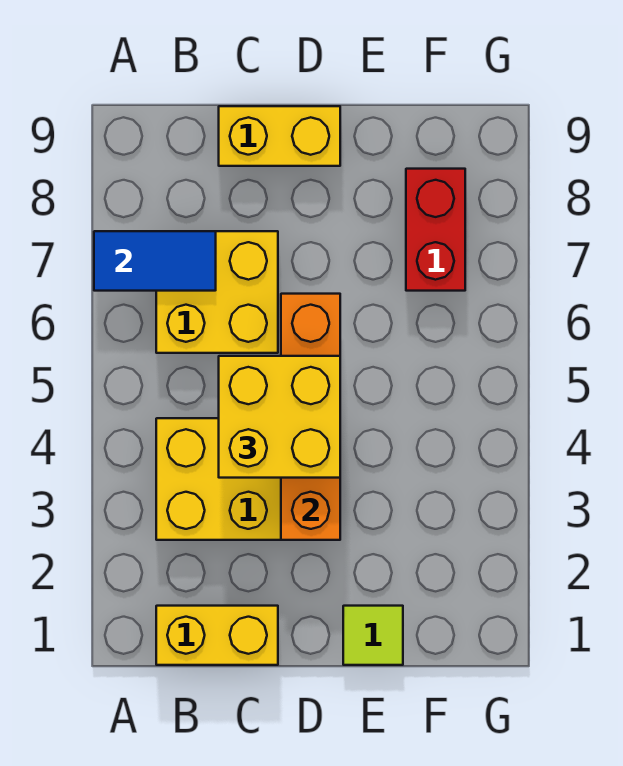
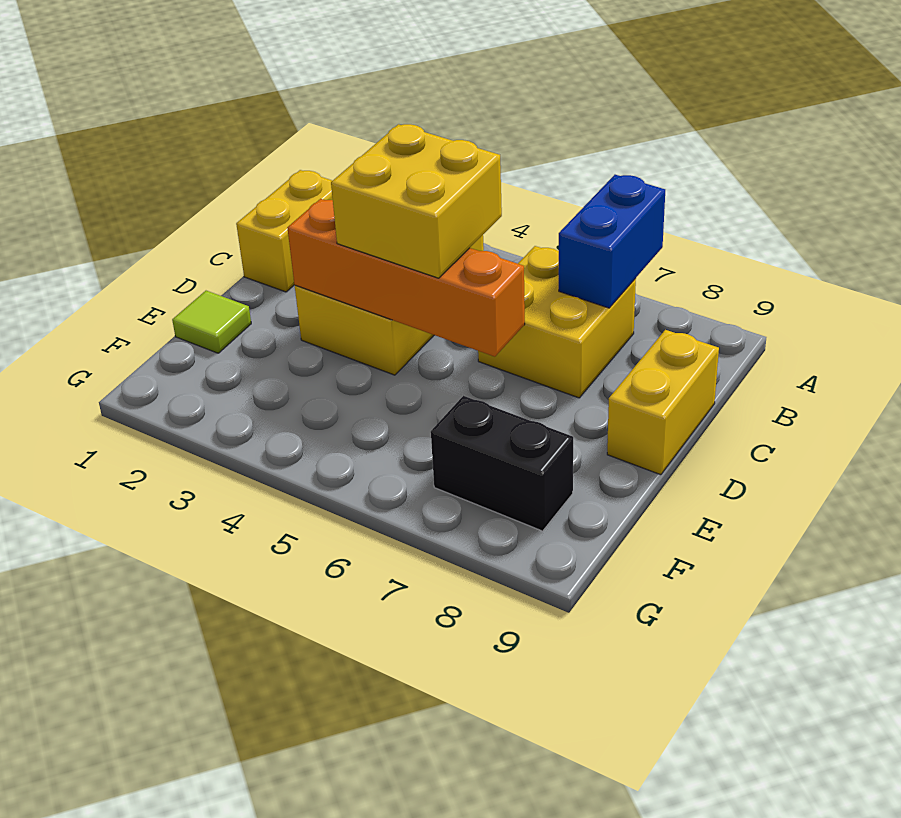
blue tile A7:B7 level 2 -> blue brick A7:B7 level 2
red brick F7:F8 level 1 -> black brick F7:F8 level 1

